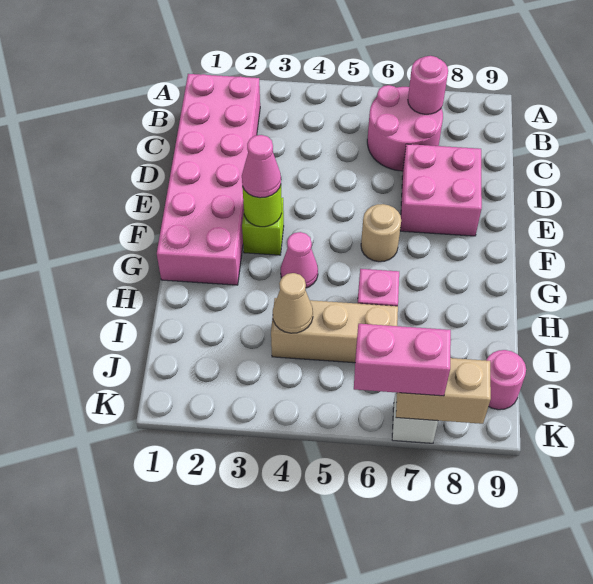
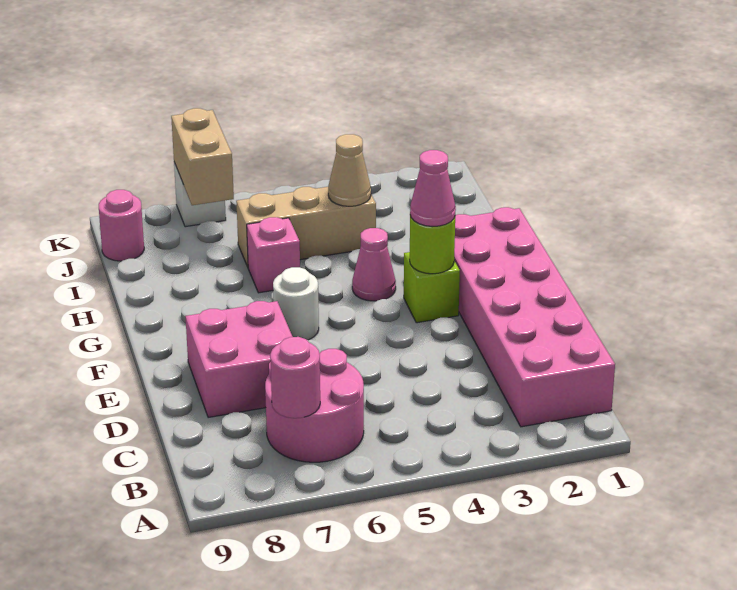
tan round brick F6 level 1 -> white round brick F6 level 1
pink brick K6:K7 level 3 -> none
tan brick K7:K8 level 2 -> tan brick J7:K7 level 2

